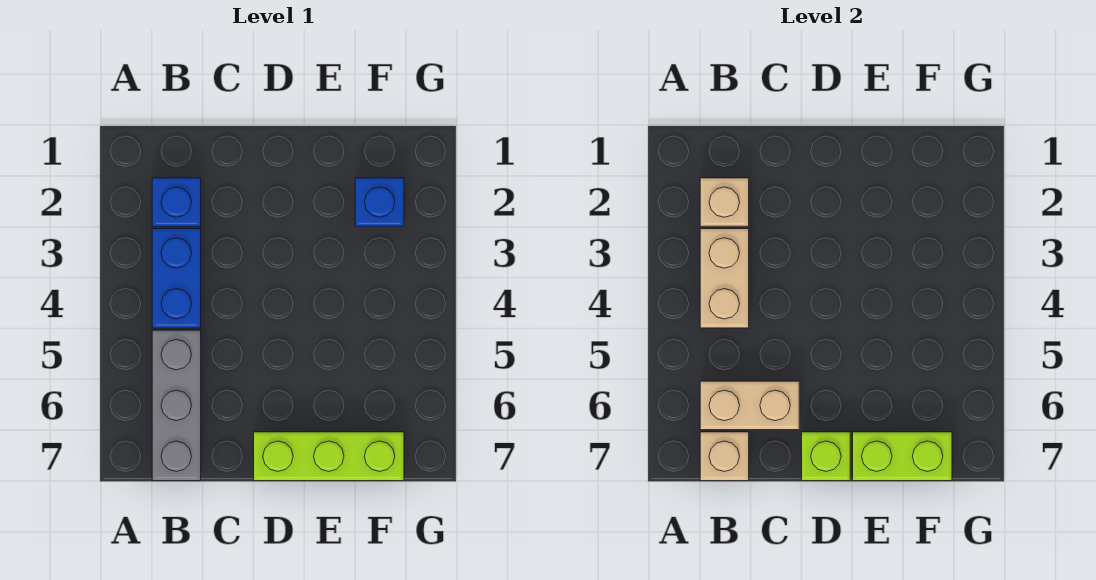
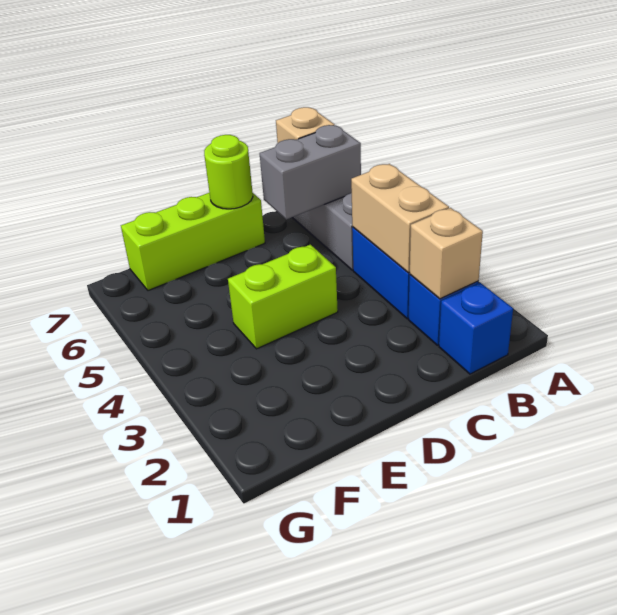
tan brick B6:C6 level 2 -> grey brick B6:C6 level 2
lime brick D7 level 2 -> lime round brick D7 level 2
lime brick E7:F7 level 2 -> lime brick D4:E4 level 1
blue brick F2 level 1 -> blue brick B1 level 1

